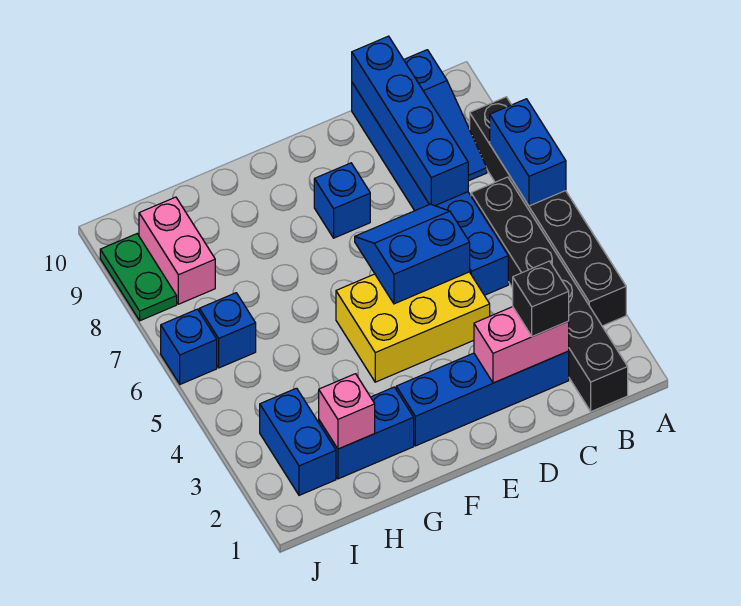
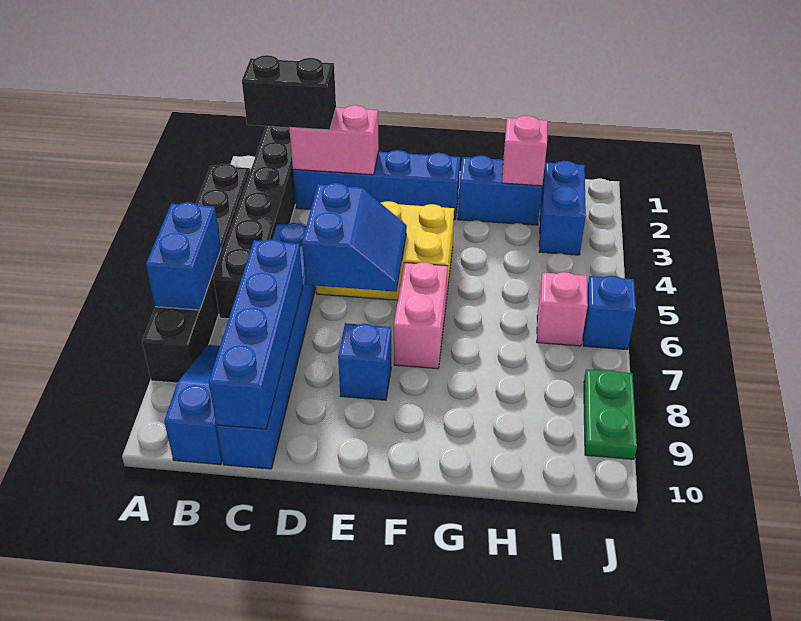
black brick C2 level 3 -> black brick B2:C2 level 3
blue slope D5:E6 level 2 top 5 -> blue slope D5:E6 level 2 top D
blue brick I6 level 1 -> pink brick I6 level 1
pink brick I8:I9 level 1 -> pink brick F6:F7 level 1

